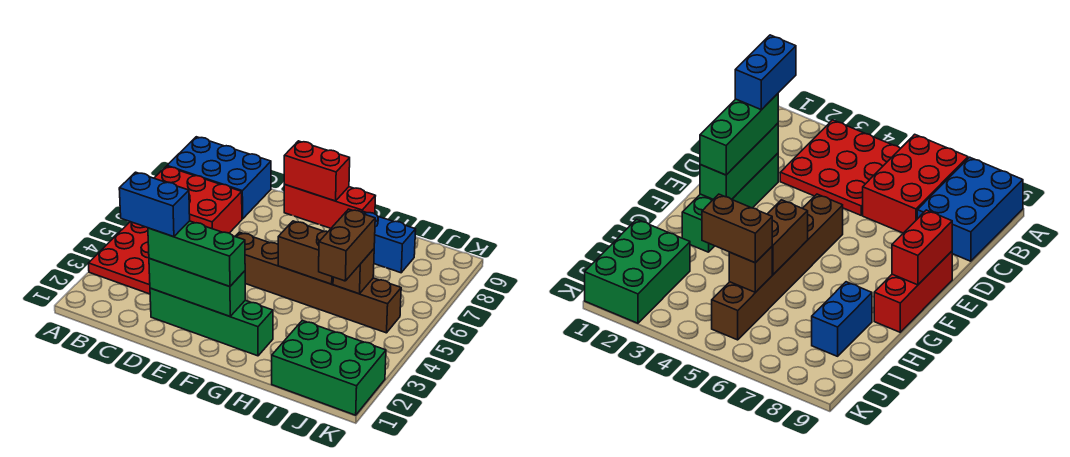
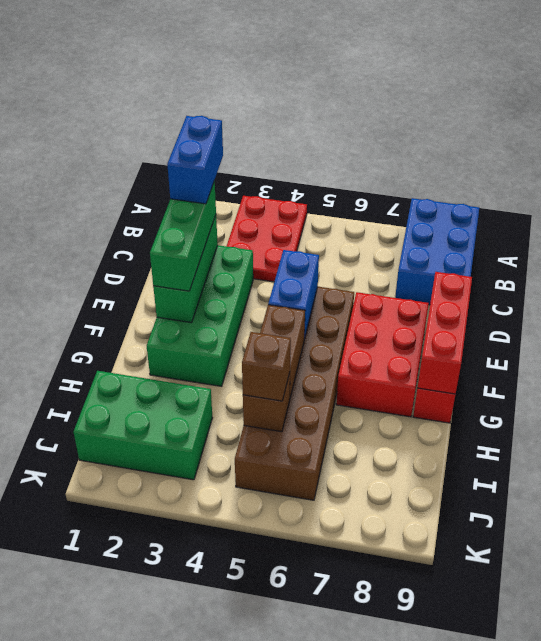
red plate A3:C5 level 1 -> red plate A3:C4 level 1
red brick A6:C7 level 1 -> red brick E7:G8 level 1
green brick D2:G2 level 1 -> green brick D2:G3 level 1
brown brick E5:J5 level 1 -> brown brick E5:J6 level 1
red brick E9:F9 level 2 -> red brick E9:G9 level 2
blue brick H8:I8 level 1 -> blue brick E5:F5 level 2
green brick I1:K2 level 1 -> green brick I1:J3 level 1
brown brick I4:I5 level 3 -> brown brick I5 level 3

